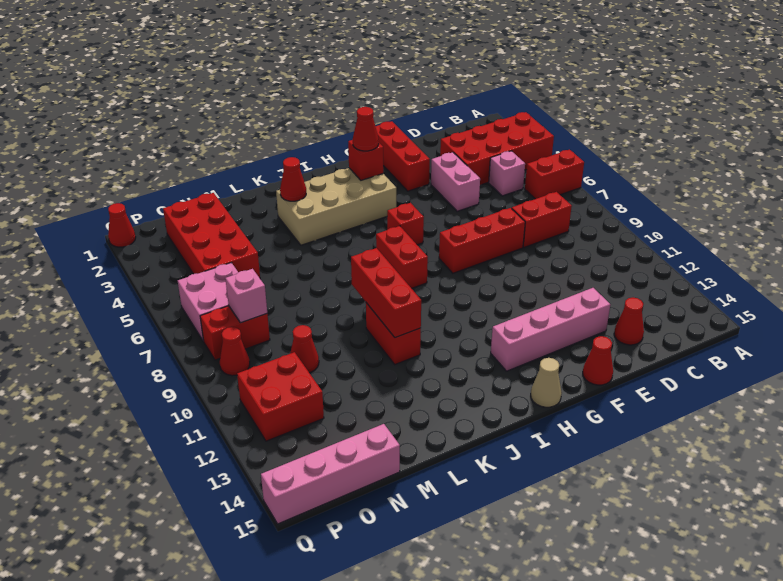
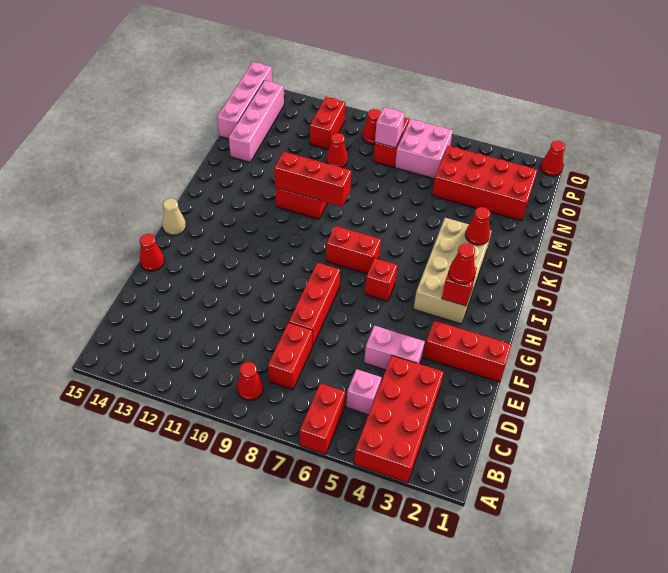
red cone D14 level 1 -> red cone B9 level 1
pink brick E13:H13 level 1 -> pink brick M14:P14 level 1
red brick O11:P12 level 1 -> red brick O11:P11 level 1

